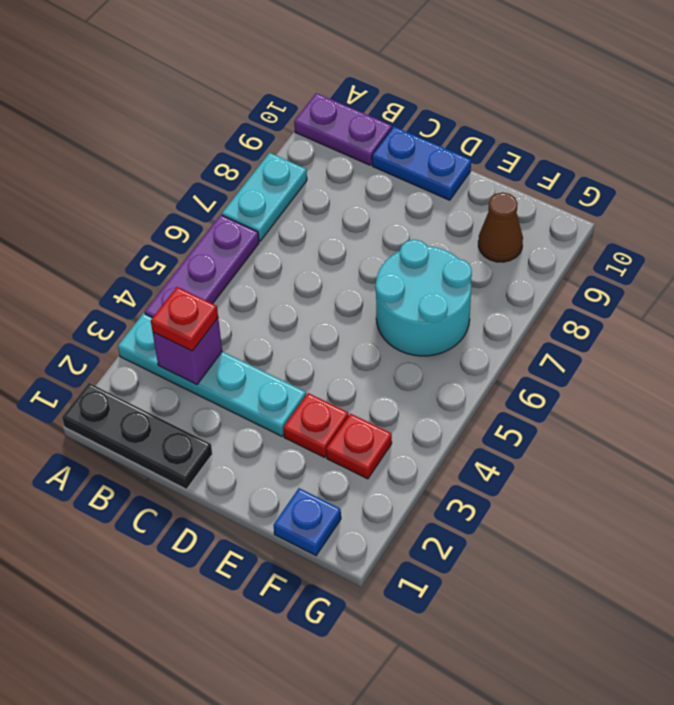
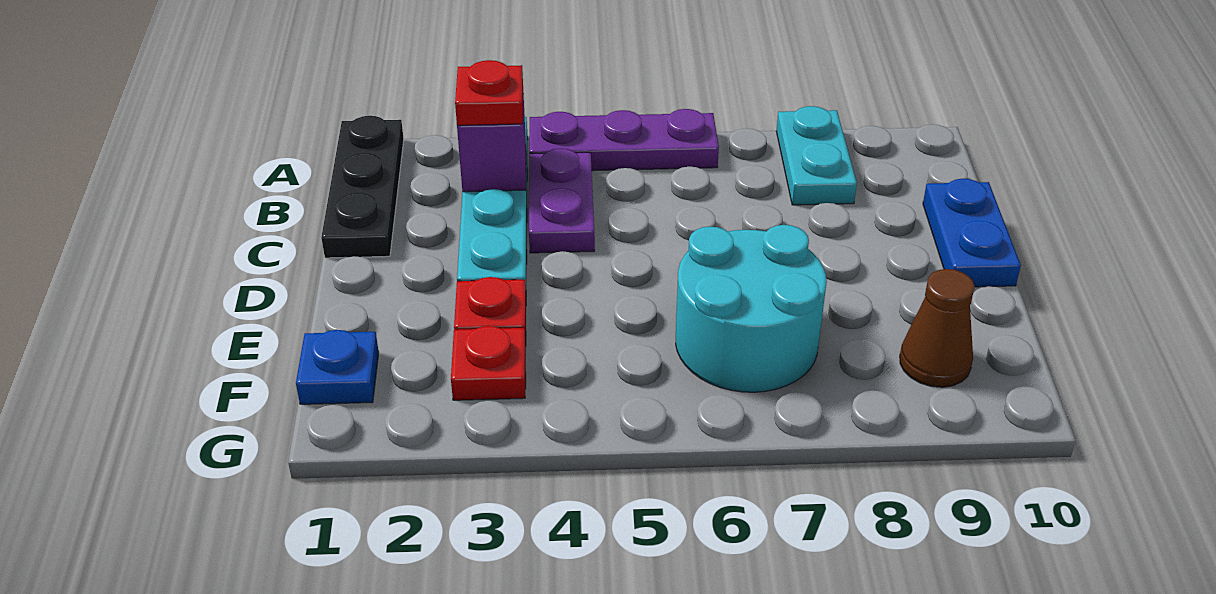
cyan plate A7:A8 level 1 -> cyan plate A8:B8 level 1
purple plate A10:B10 level 1 -> purple plate B4:C4 level 1

